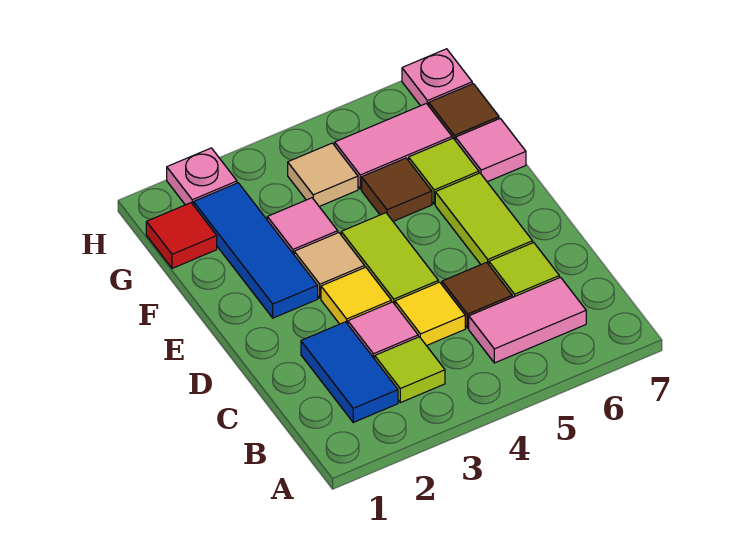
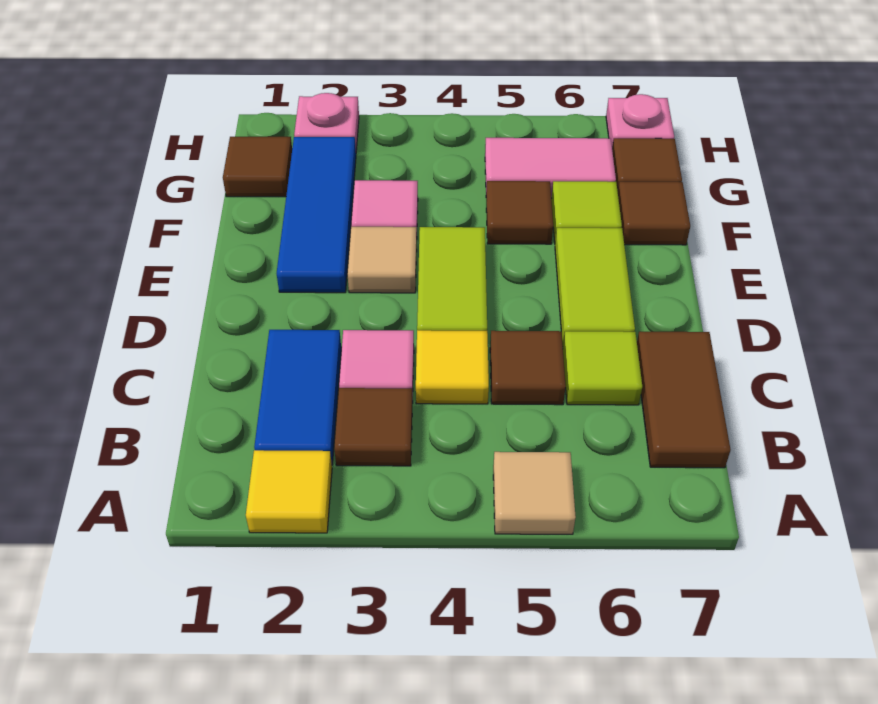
lime tile B3 level 1 -> brown tile B3 level 1
pink tile B5:B6 level 1 -> none
none -> brown tile B7:C7 level 1
yellow tile D3 level 1 -> yellow tile A2 level 1
pink tile F7 level 1 -> brown tile F7 level 1
red tile G1 level 1 -> brown tile G1 level 1
tan tile G4 level 1 -> tan tile A5 level 1

